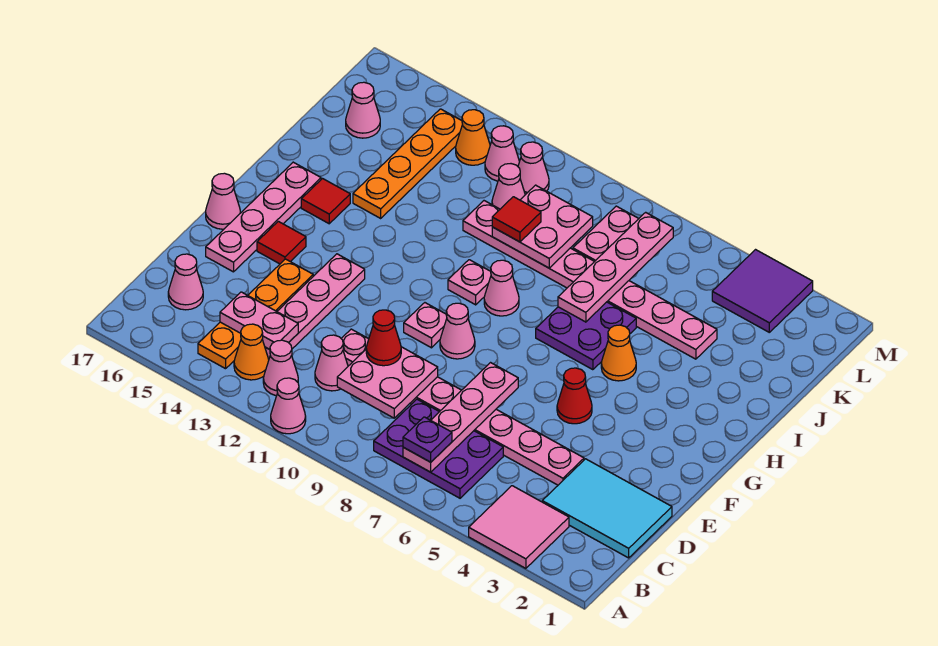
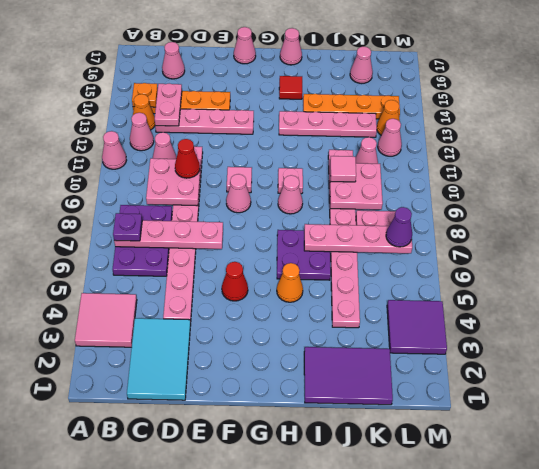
none -> orange plate B14 level 2
pink plate E16:H16 level 1 -> pink plate H13:K13 level 1
pink plate F10 level 1 -> pink tile F10 level 1
red tile F15 level 1 -> none
none -> purple tile I1:K2 level 1
red tile J10 level 3 -> pink tile J10 level 3
none -> purple cone L7 level 3
pink cone L11 level 1 -> pink cone H17 level 1

